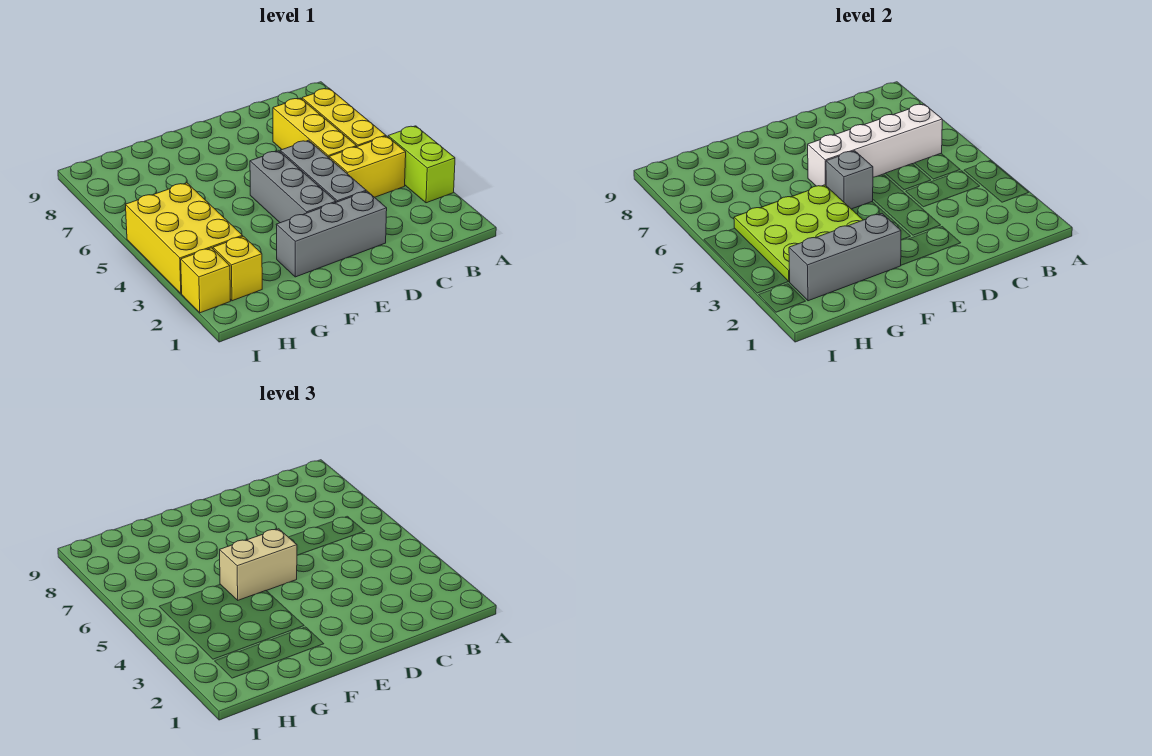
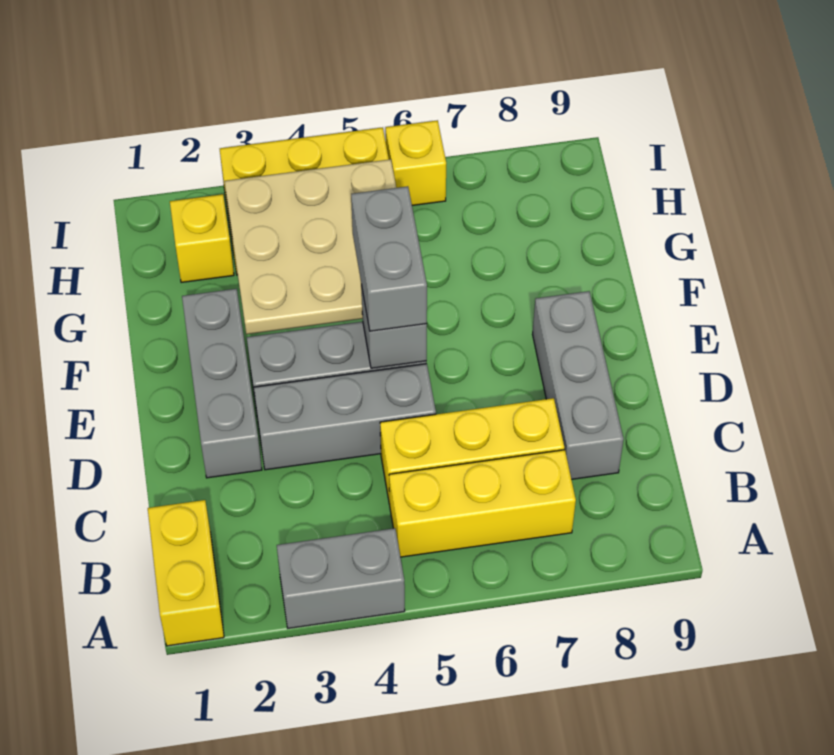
lime brick A3:A4 level 1 -> grey brick A3:A4 level 1
yellow brick B4:C4 level 1 -> yellow brick A1:B1 level 1
white brick B6:E6 level 2 -> none
tan brick E5:F5 level 3 -> grey brick E5:F5 level 3
grey brick F2:H2 level 2 -> grey brick C8:E8 level 1
lime plate F3:H5 level 2 -> tan plate F3:H5 level 2
yellow brick I2 level 1 -> yellow brick I6 level 1

